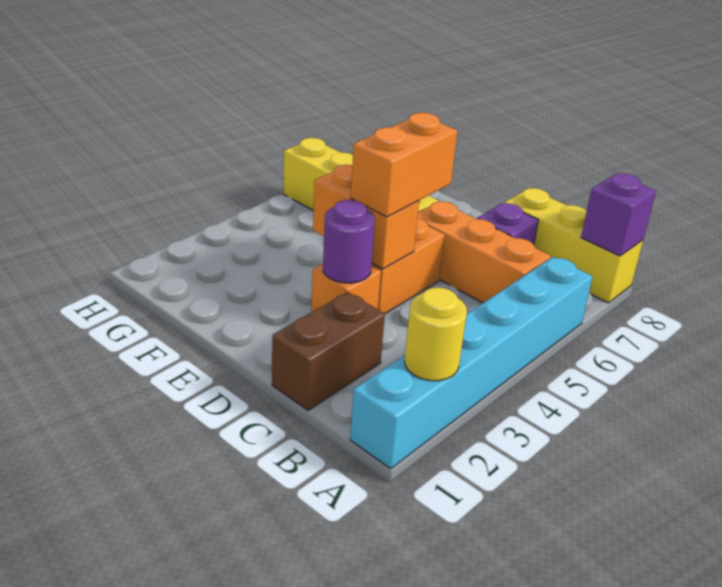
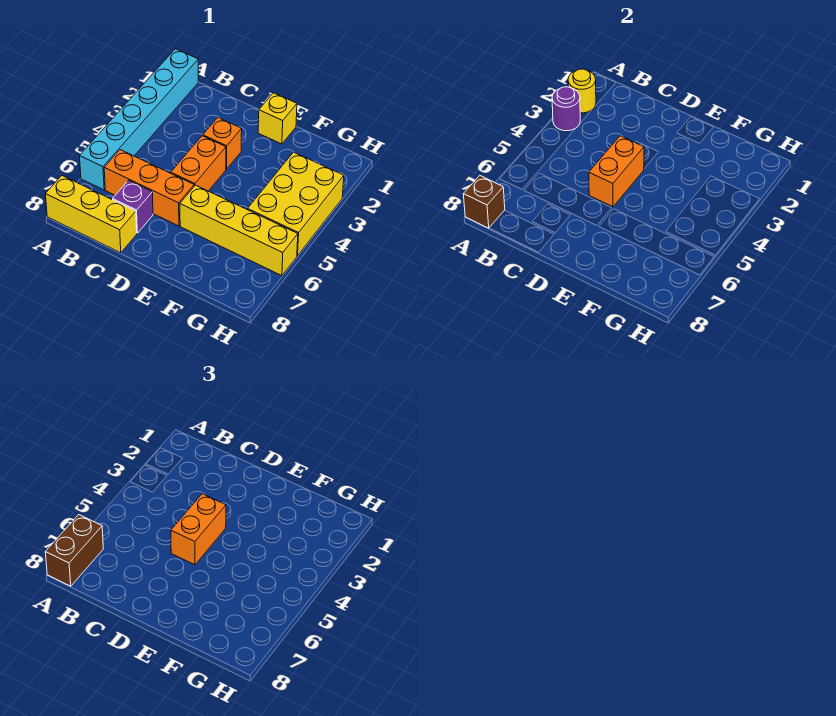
purple brick A8 level 2 -> brown brick A8 level 2
brown brick C1:C2 level 1 -> brown brick A7:A8 level 3
purple round brick D3 level 2 -> purple round brick A3 level 2
orange brick D4:E4 level 2 -> orange brick D4:D5 level 2
none -> yellow brick E1 level 1
none -> yellow brick G3:H5 level 1

